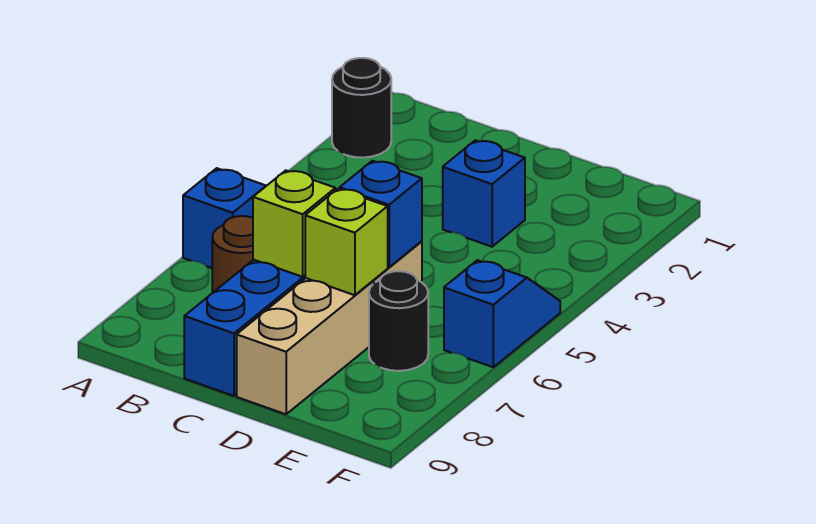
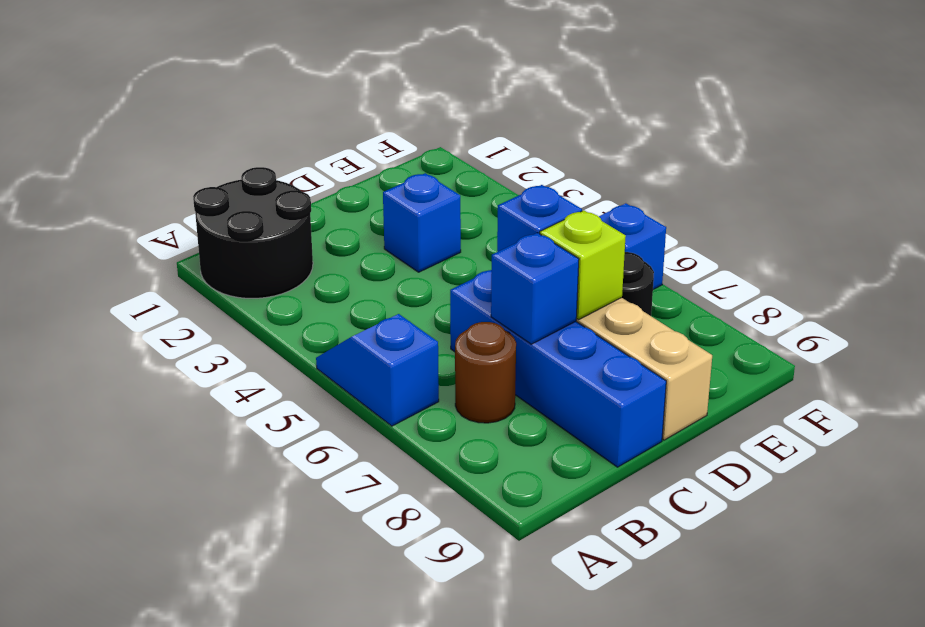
black round brick A2 level 1 -> black round brick A1:B2 level 1
lime brick C7 level 2 -> blue brick C7 level 2

